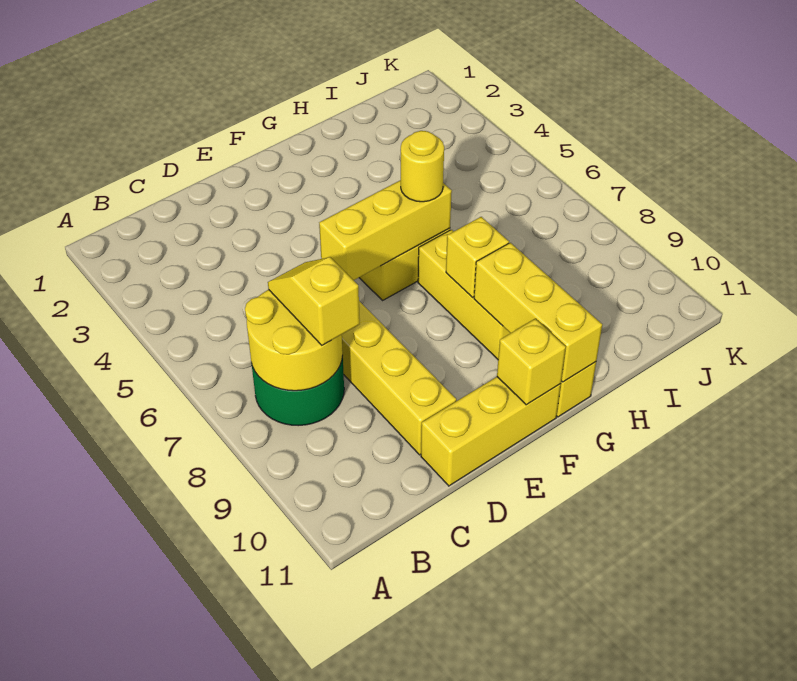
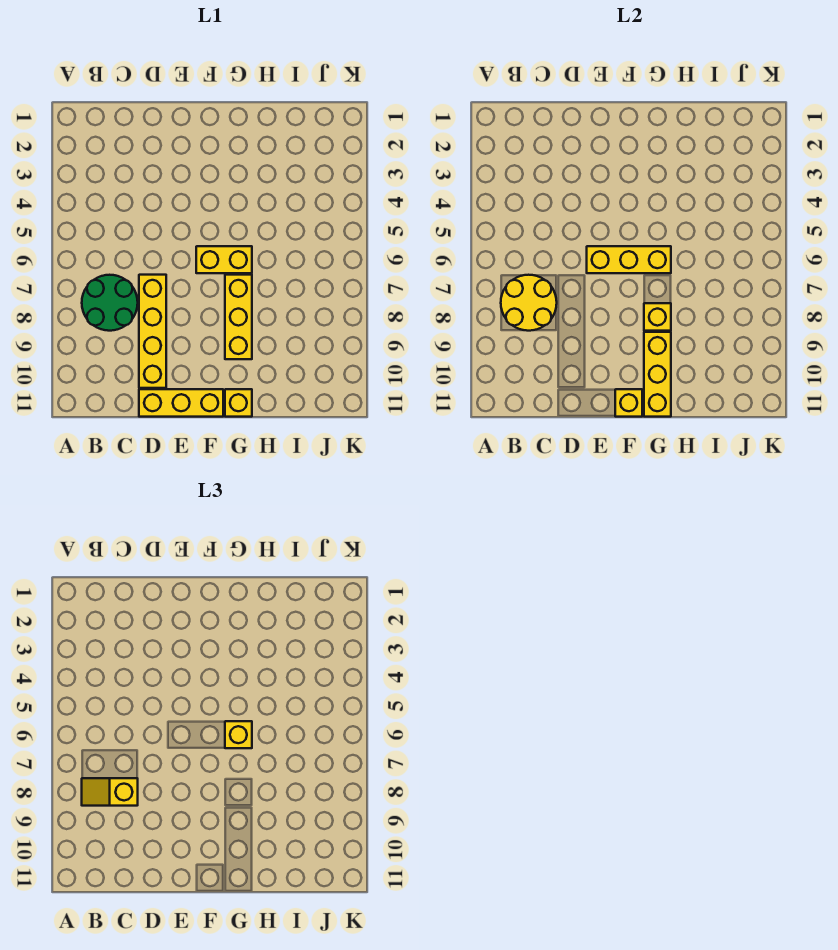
yellow slope C7:C8 level 3 top 8 -> yellow slope B8:C8 level 3 top C
yellow round brick G6 level 3 -> yellow brick G6 level 3

